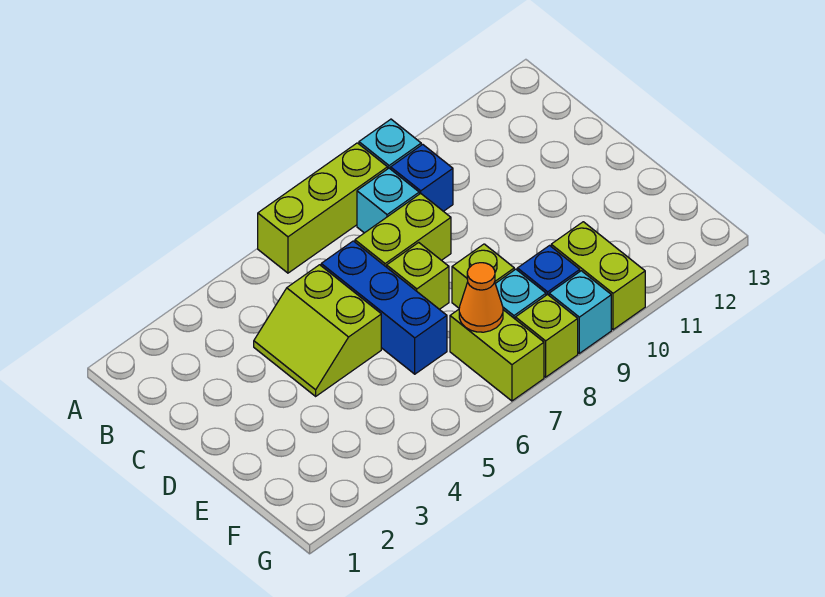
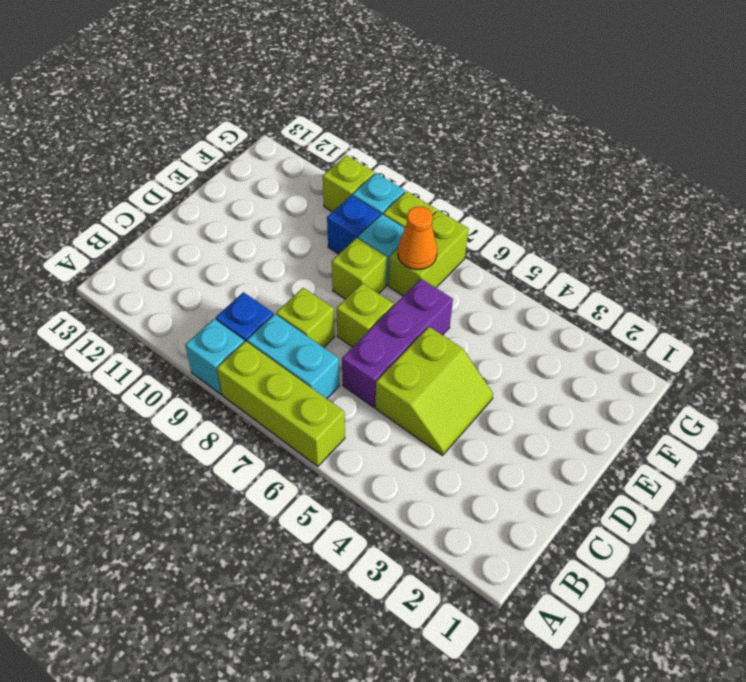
cyan brick B8 level 1 -> cyan brick B7:B8 level 1
blue brick C6:E6 level 1 -> purple brick C6:E6 level 1
lime brick C7:C8 level 1 -> lime brick C8 level 1
lime brick F10:G10 level 1 -> lime brick G10 level 1

